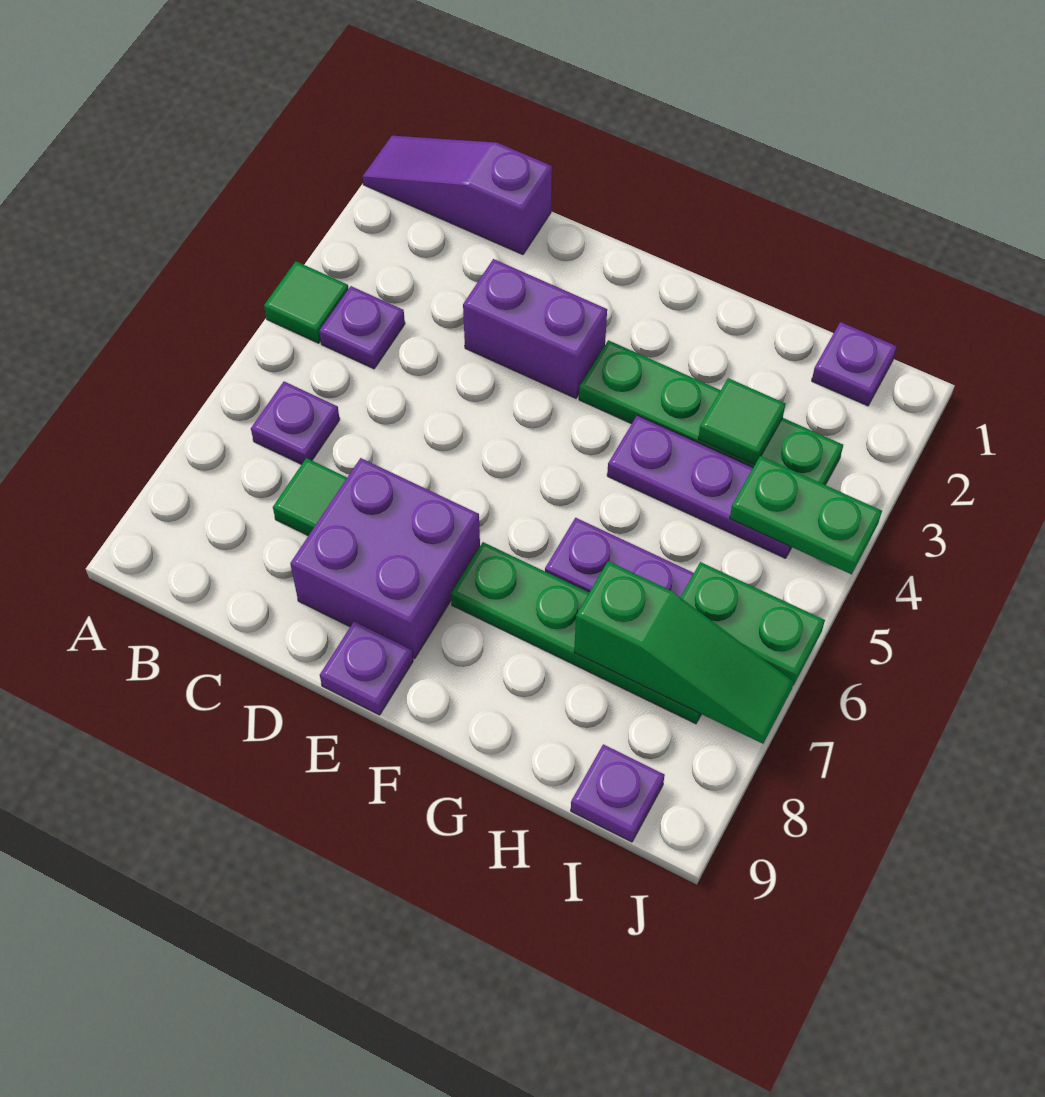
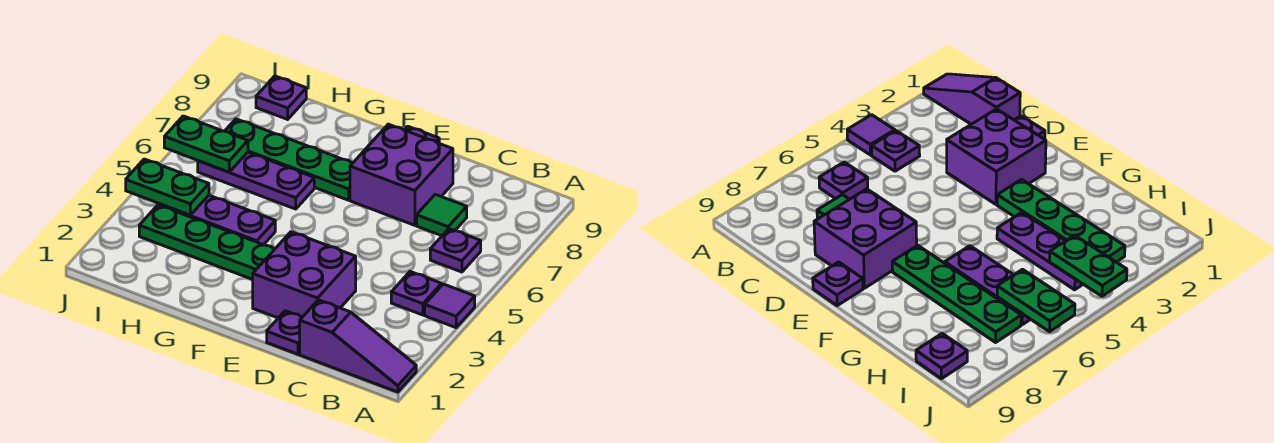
green tile A4 level 1 -> purple tile A4 level 1
purple brick D3:E3 level 1 -> purple brick D2:E3 level 1
green tile H3 level 2 -> none
green slope H7:J7 level 2 top H -> none
purple plate I1 level 1 -> purple plate D1 level 1

